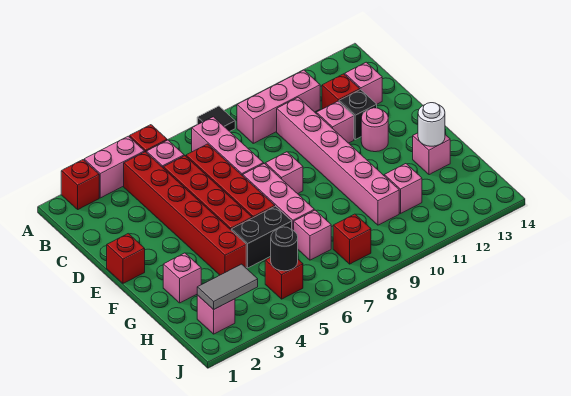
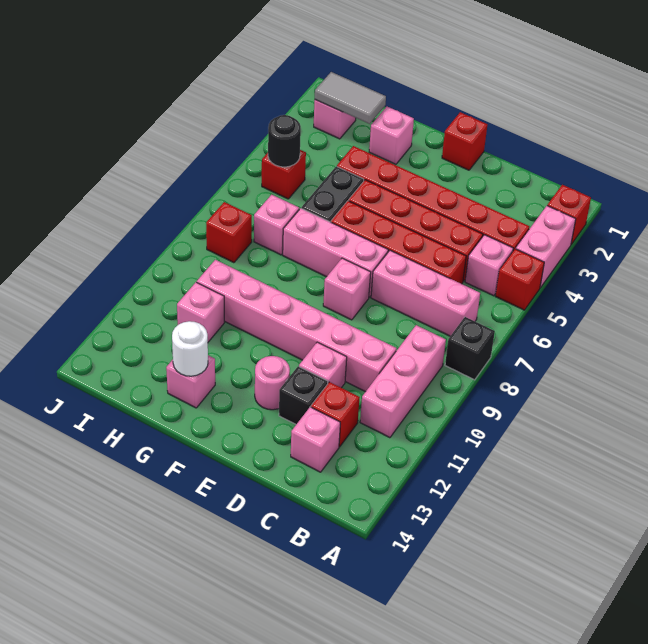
black tile A8 level 1 -> black brick A8 level 1
grey tile I2:I3 level 2 -> grey tile H2:I2 level 2

